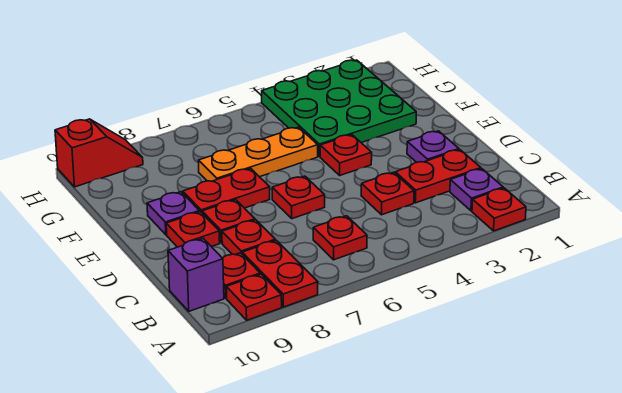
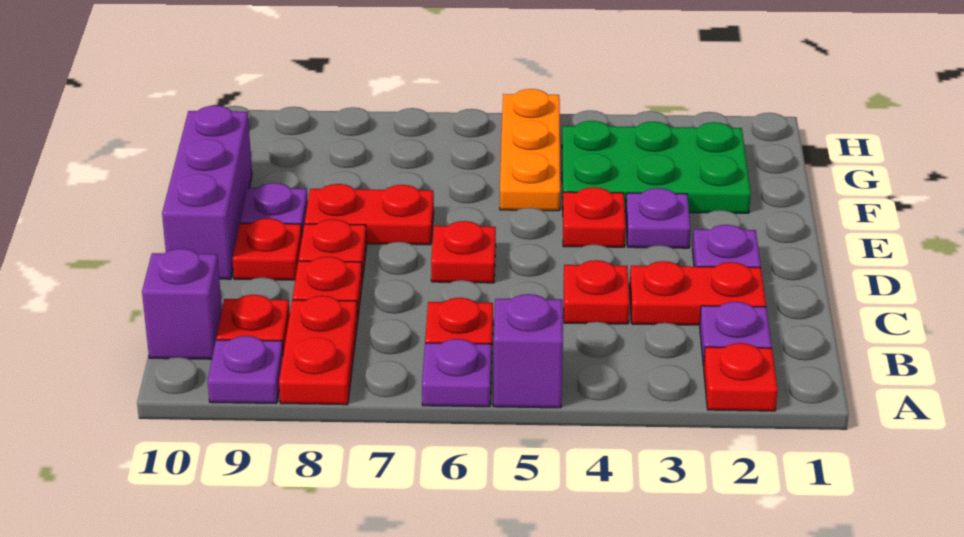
none -> purple brick A5 level 1
none -> purple plate A6 level 1
red plate A9 level 1 -> purple plate A9 level 1
none -> purple brick D10:F10 level 1
none -> purple plate E3 level 1
green plate F2:H4 level 1 -> green plate F2:G4 level 1
orange plate F5:F7 level 1 -> orange plate F5:H5 level 1
red slope H9:H10 level 1 top 10 -> none

